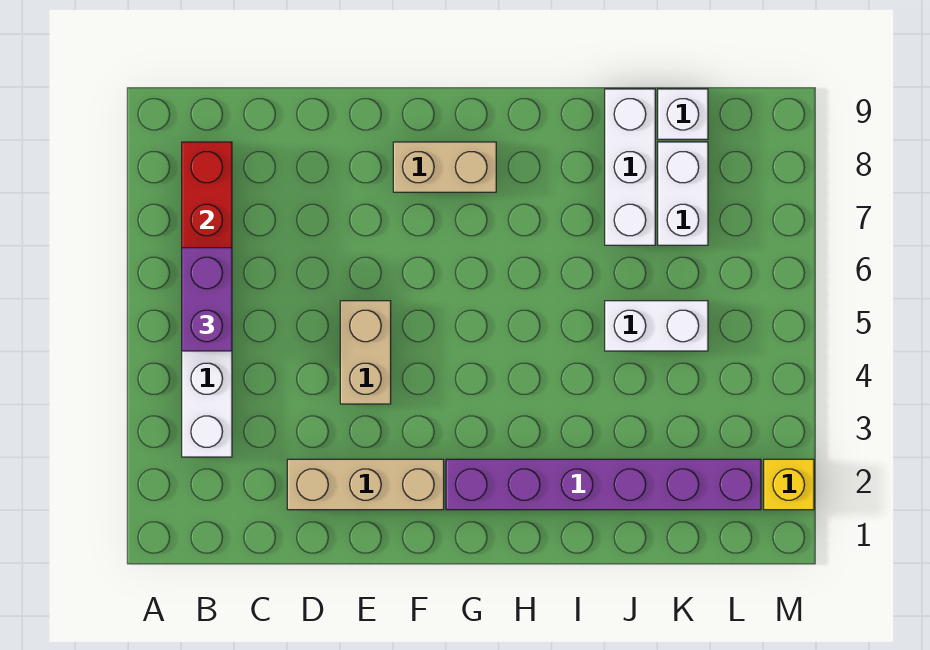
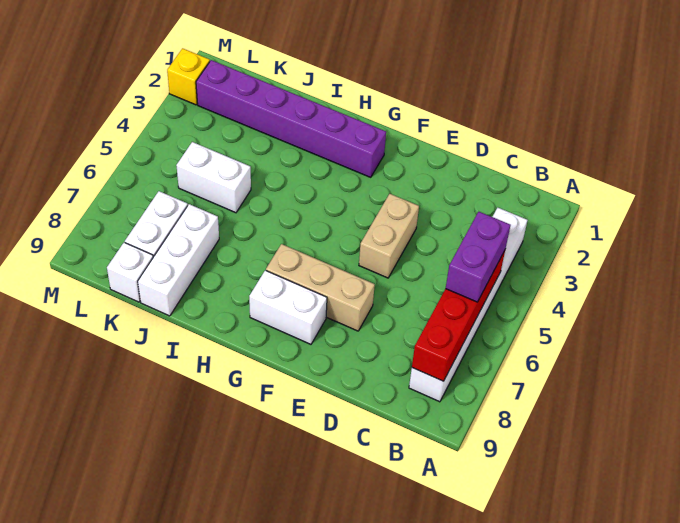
tan brick D2:F2 level 1 -> tan brick E7:G7 level 1
tan brick F8:G8 level 1 -> white brick F8:G8 level 1

